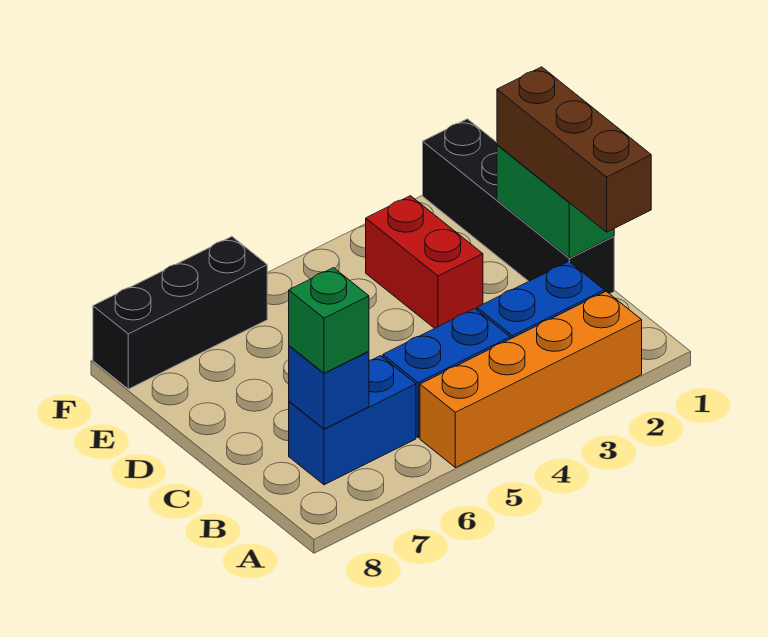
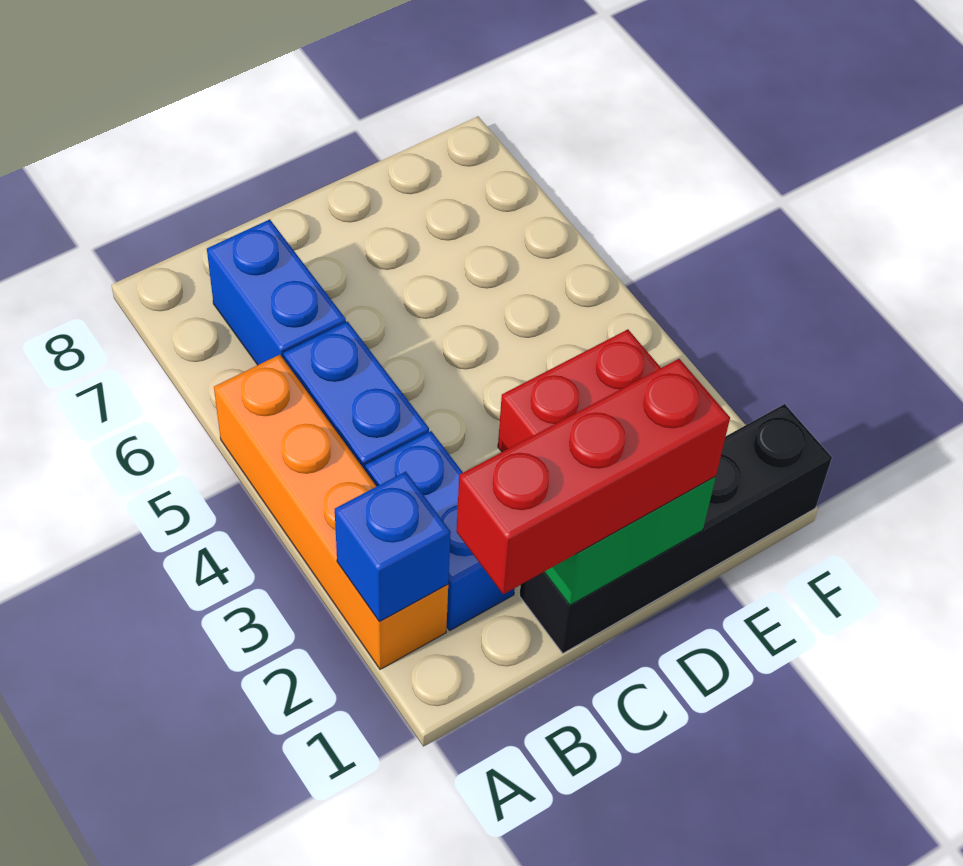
brown brick B1:D1 level 3 -> red brick B1:D1 level 3
blue brick B7 level 2 -> blue brick A2 level 2
green brick B7 level 3 -> none
black brick F6:F8 level 1 -> none

